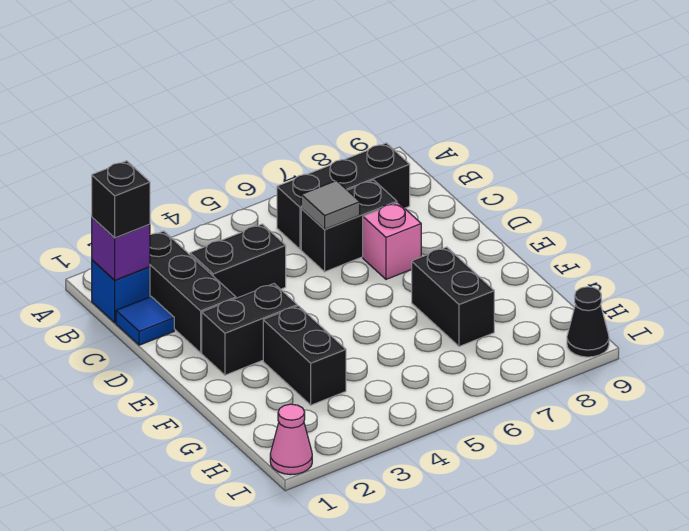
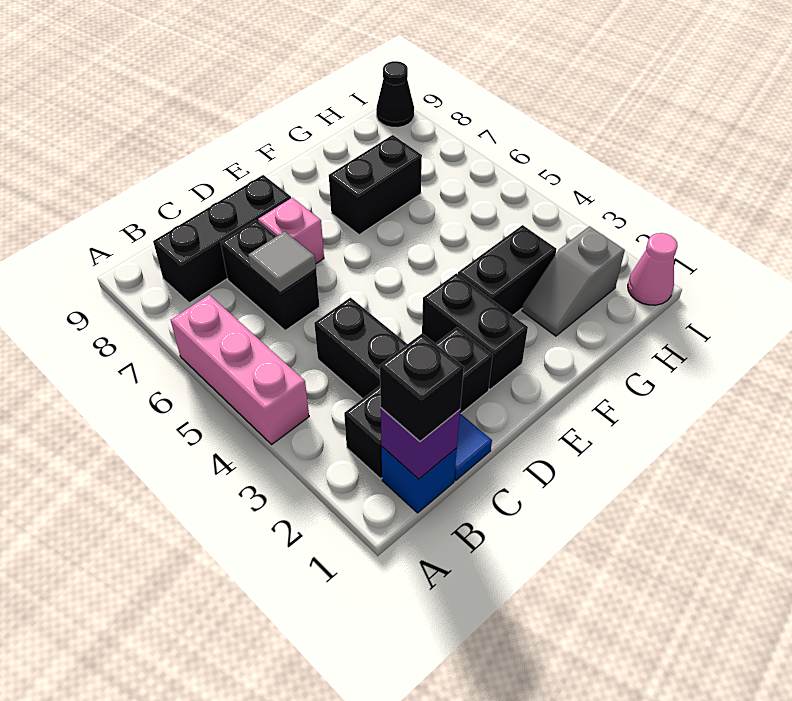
none -> pink brick A4:A6 level 1
black brick B6:B8 level 1 -> black brick B8:D8 level 1
none -> grey slope G2:H2 level 1 top H

